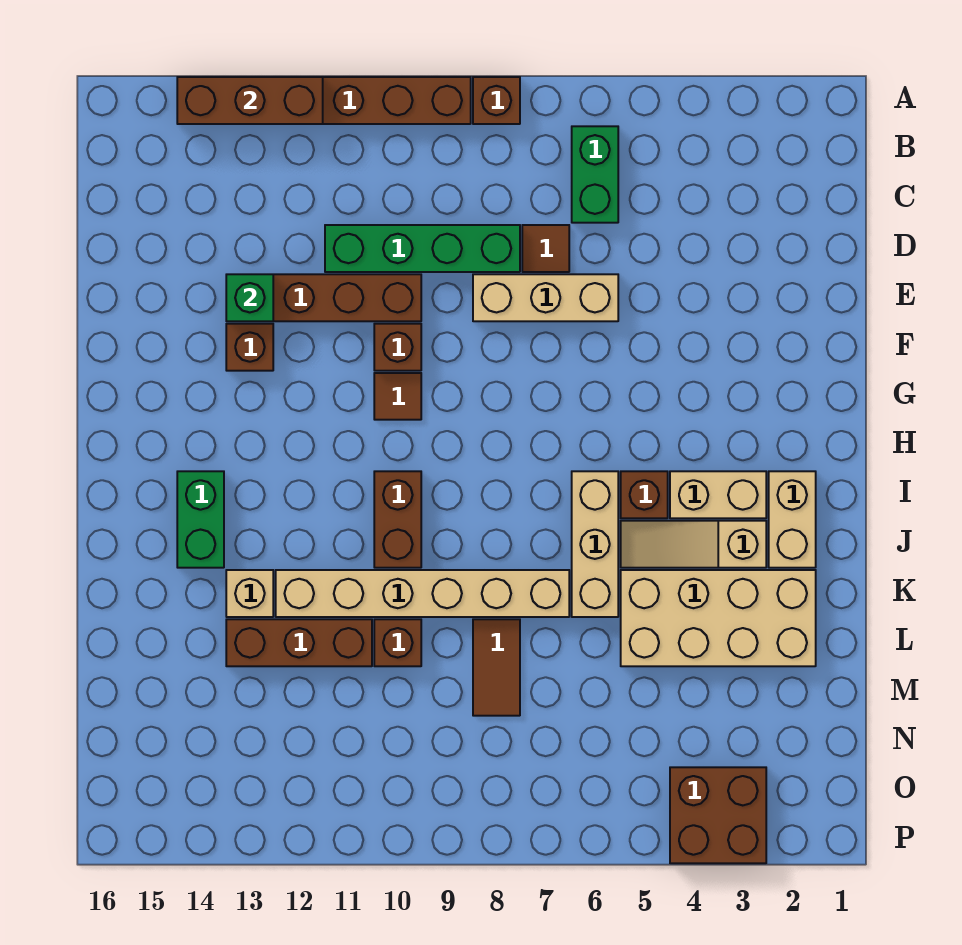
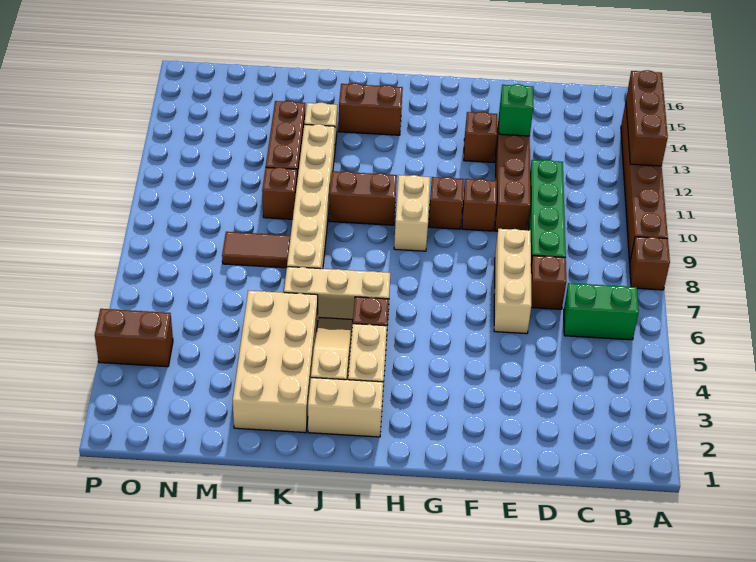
brown tile D7 level 1 -> brown brick D7 level 1
brown tile G10 level 1 -> brown brick G10 level 1
none -> tan brick H9:H10 level 1
green brick I14:J14 level 1 -> brown brick I14:J14 level 1
brown brick O3:P4 level 1 -> brown brick O4:P4 level 1

